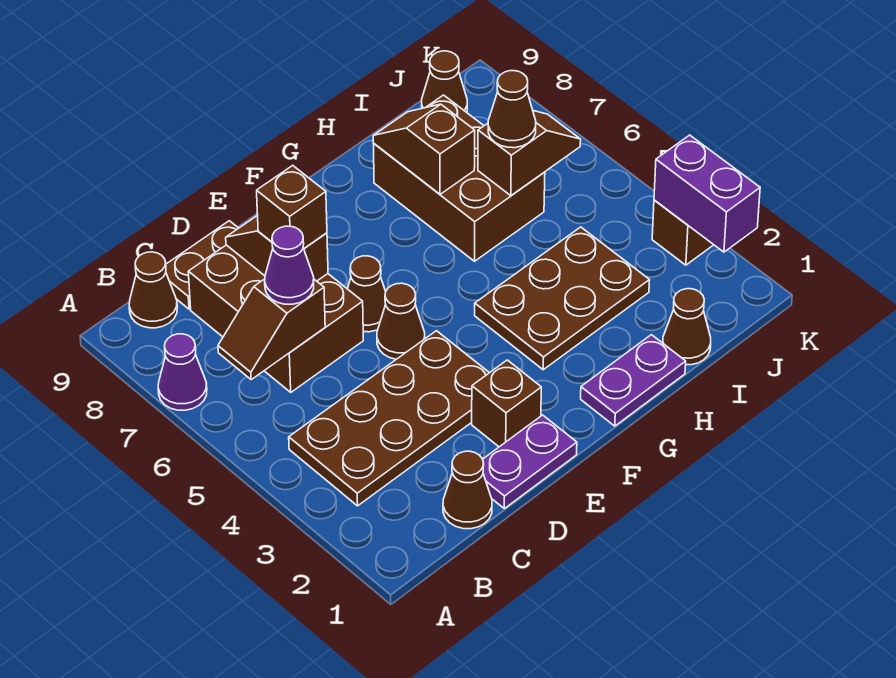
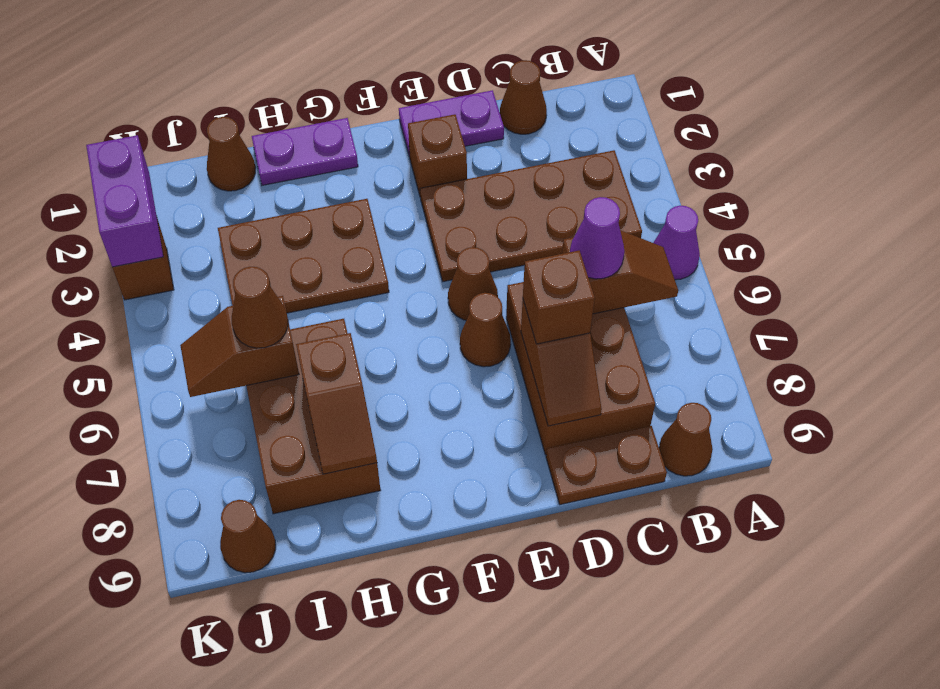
purple cone A7 level 1 -> purple cone A5 level 1

